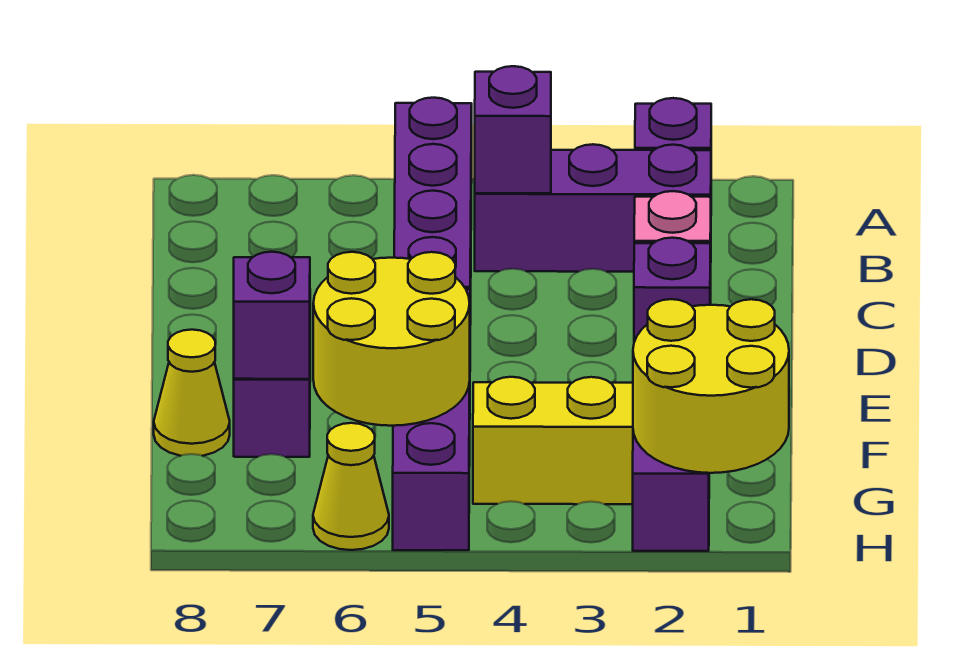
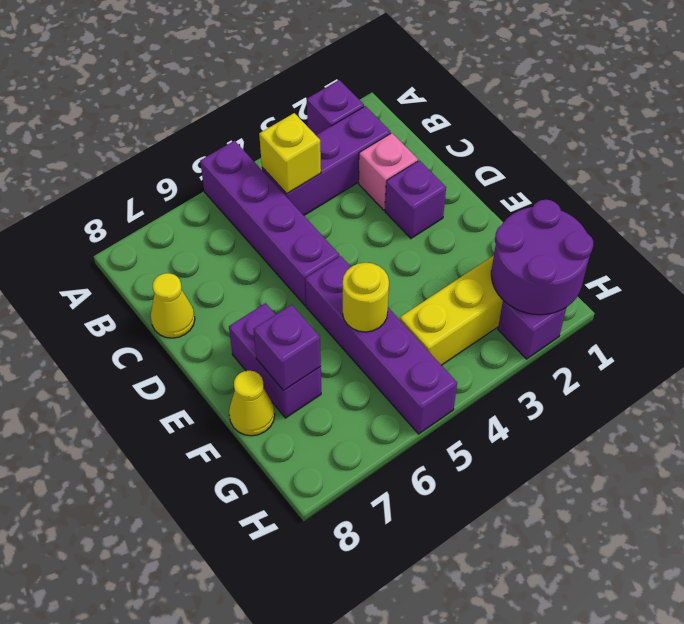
purple brick B4 level 2 -> yellow brick B4 level 2
yellow round brick F5:G6 level 2 -> yellow round brick F5 level 2
yellow round brick G1:H2 level 2 -> purple round brick G1:H2 level 2
yellow cone H6 level 1 -> yellow cone C8 level 1

